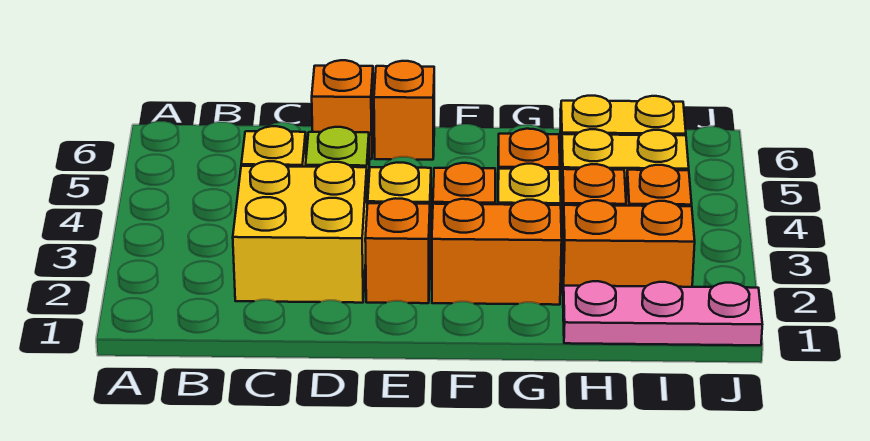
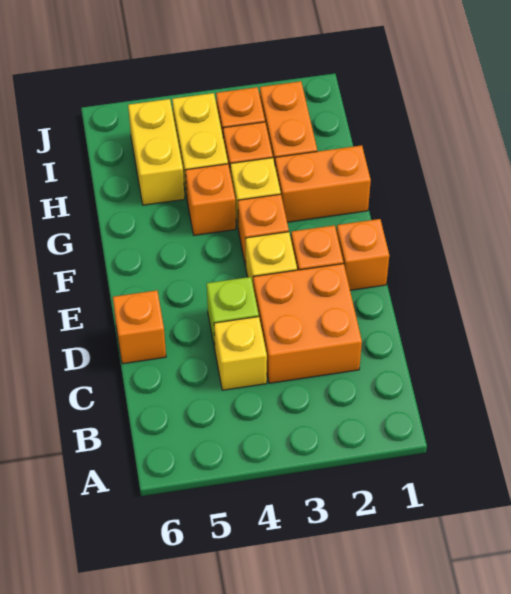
yellow brick C2:D3 level 1 -> orange brick C2:D3 level 1
orange brick E6 level 1 -> orange brick E1 level 1
orange brick F2:G2 level 1 -> orange brick G1:G2 level 1
pink plate H1:J1 level 1 -> none

